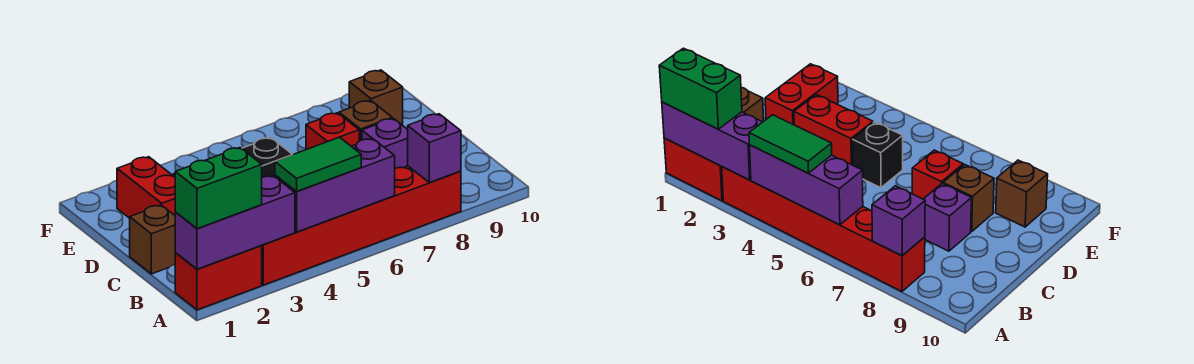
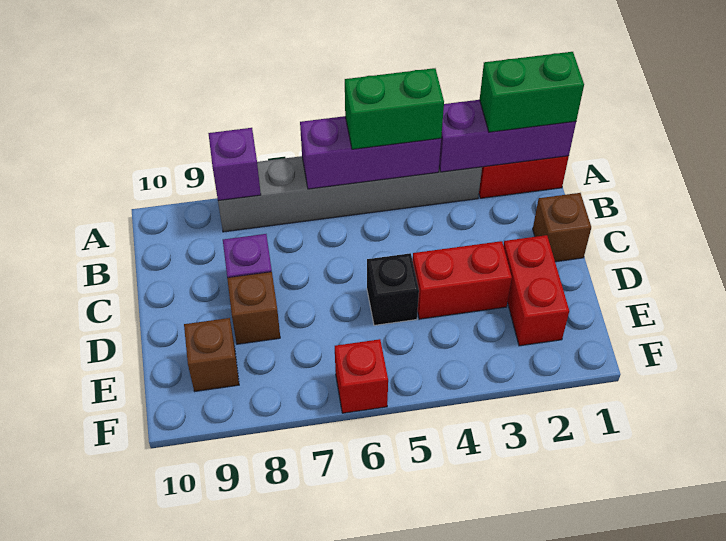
red brick A3:A8 level 1 -> grey brick A3:A8 level 1
green tile A4:A5 level 3 -> green brick A4:A5 level 3
red brick D7 level 1 -> red brick F6 level 1

